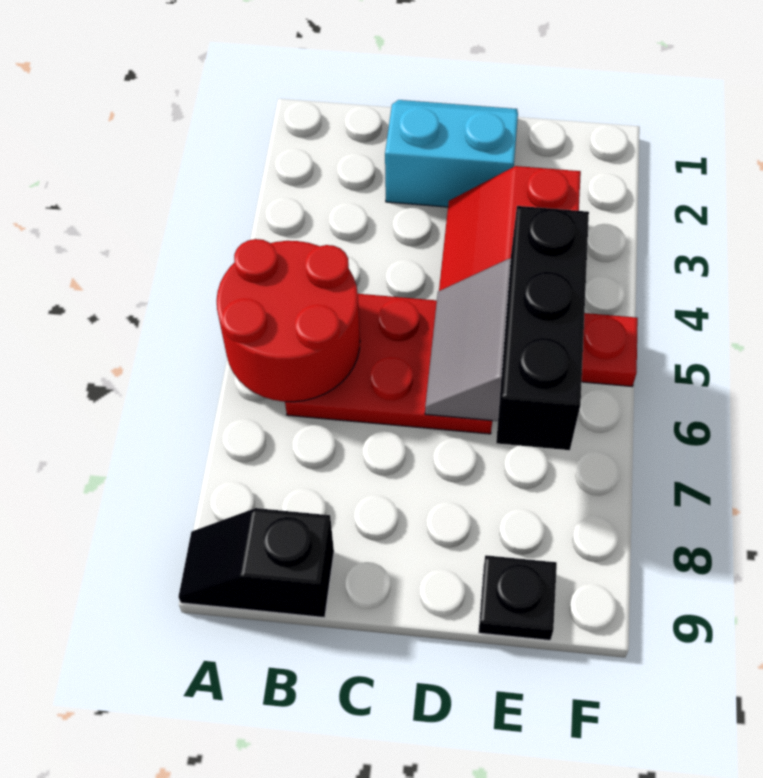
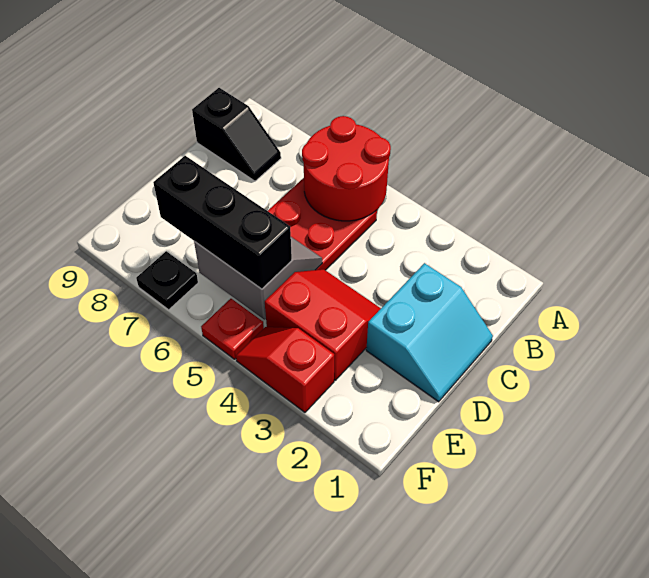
black slope A9:B9 level 1 top B -> black slope B8:B9 level 1 top 9
black plate E9 level 1 -> black plate F7 level 1
none -> red slope F3:F4 level 1 top 3

